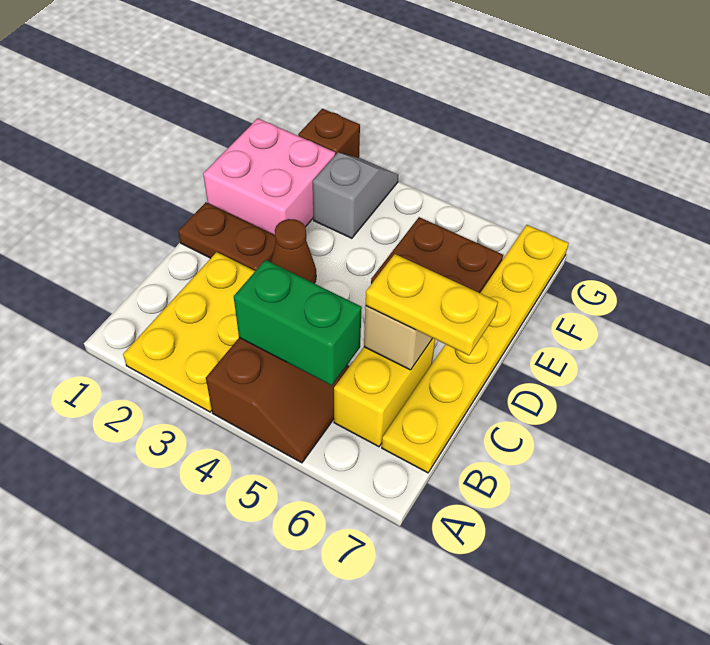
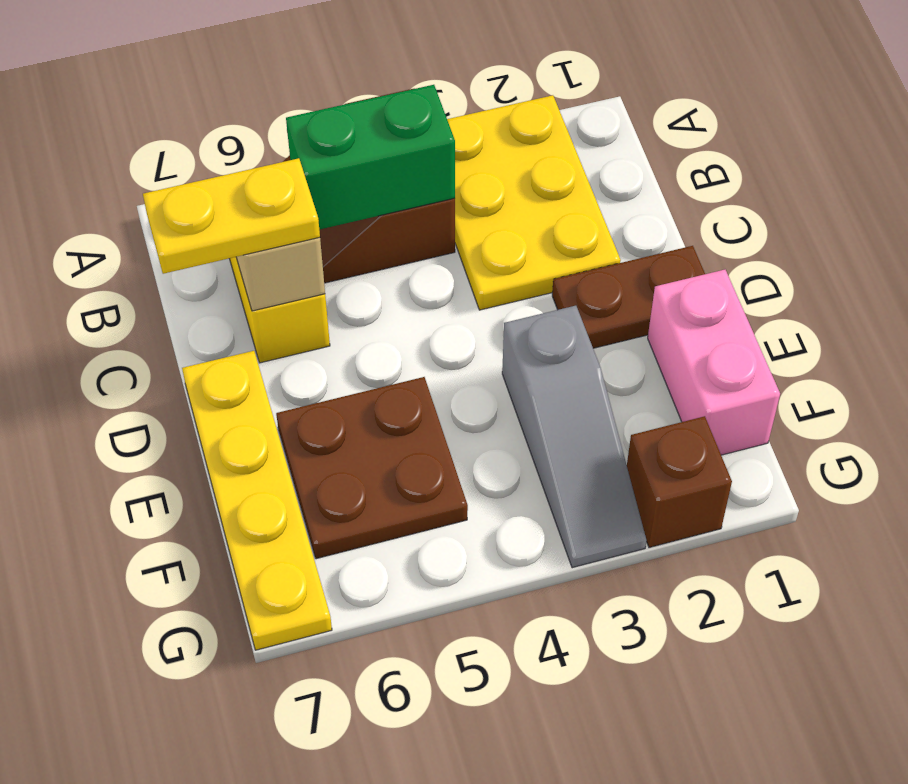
yellow plate B7:G7 level 1 -> yellow plate D7:G7 level 1
brown cone D3 level 1 -> none
pink brick E1:F2 level 1 -> pink brick E1:F1 level 1
grey slope F3:G3 level 1 top F -> grey slope E3:G3 level 1 top E

